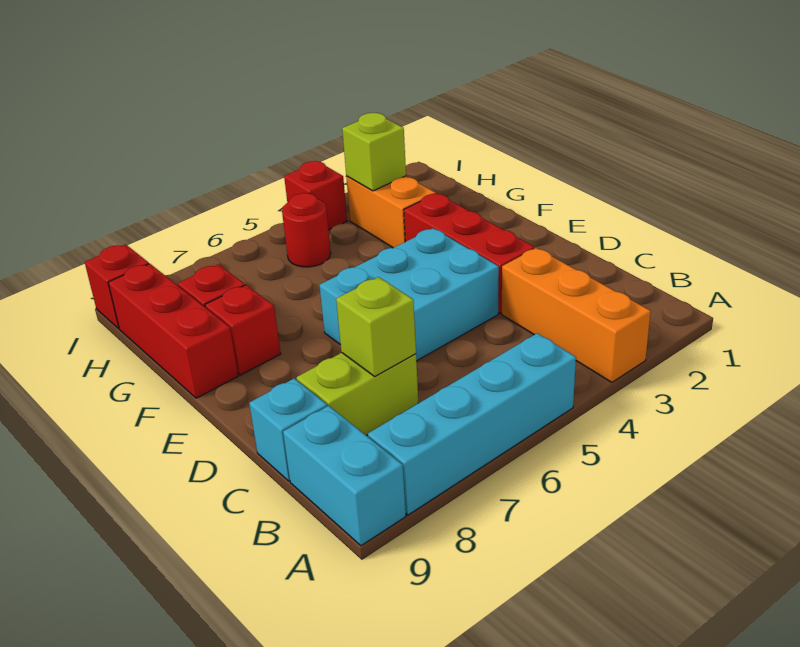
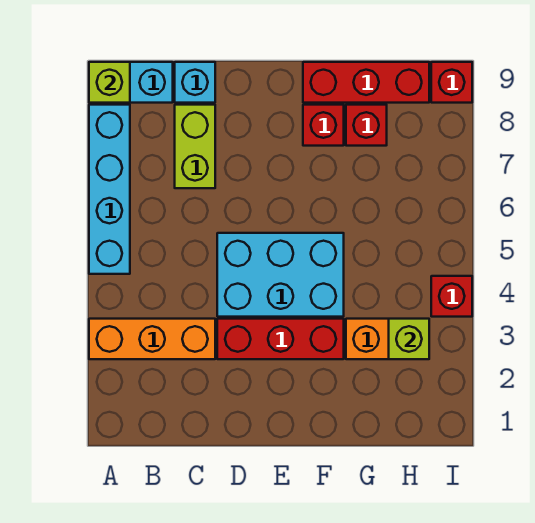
lime brick C7 level 2 -> lime brick A9 level 2
cyan brick D4:E6 level 1 -> cyan brick D4:F5 level 1
red round brick H5 level 1 -> none

